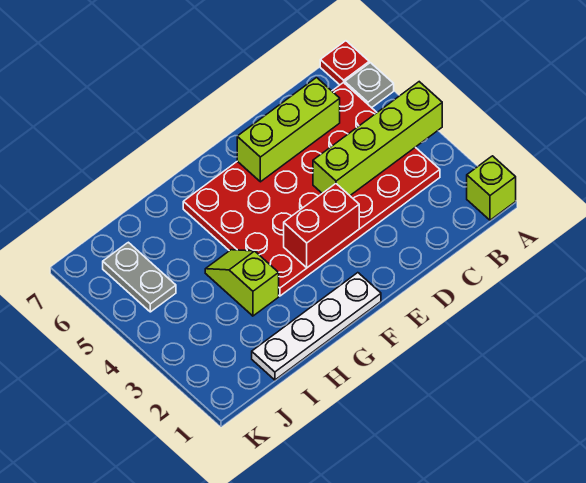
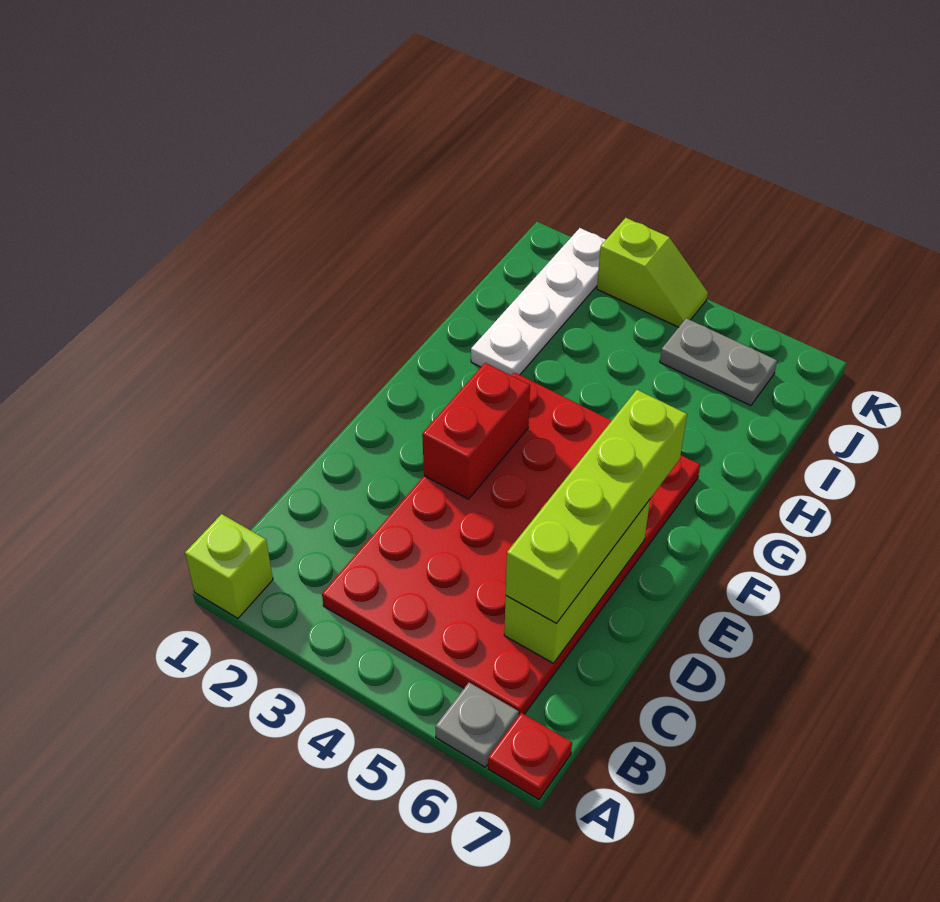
lime brick A4:D4 level 2 -> lime brick C6:F6 level 3
white plate F1:I1 level 1 -> white plate H2:K2 level 1
lime slope H3:H4 level 1 top 3 -> lime slope K3:K4 level 1 top 3

